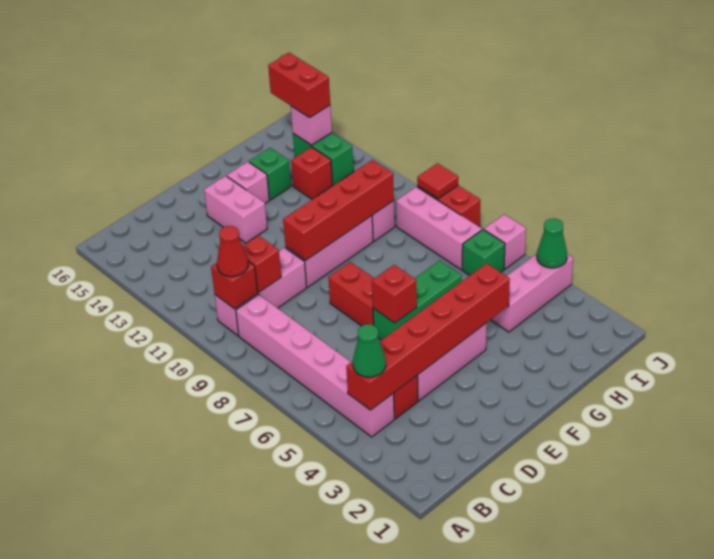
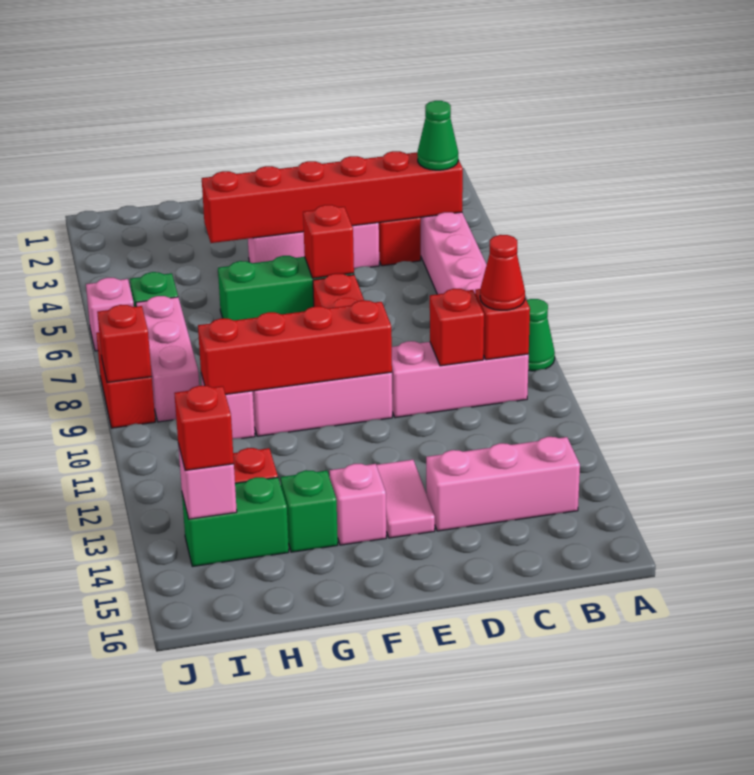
pink brick E13:E14 level 1 -> pink tile E13:E14 level 1
pink brick H4:J4 level 1 -> pink brick B14:D14 level 1
green brick I13:I14 level 1 -> green brick H14:I14 level 1
red brick I14:I15 level 3 -> red brick I14 level 3
green cone J4 level 2 -> green cone A9 level 1
red tile J9 level 2 -> red brick J9 level 2

